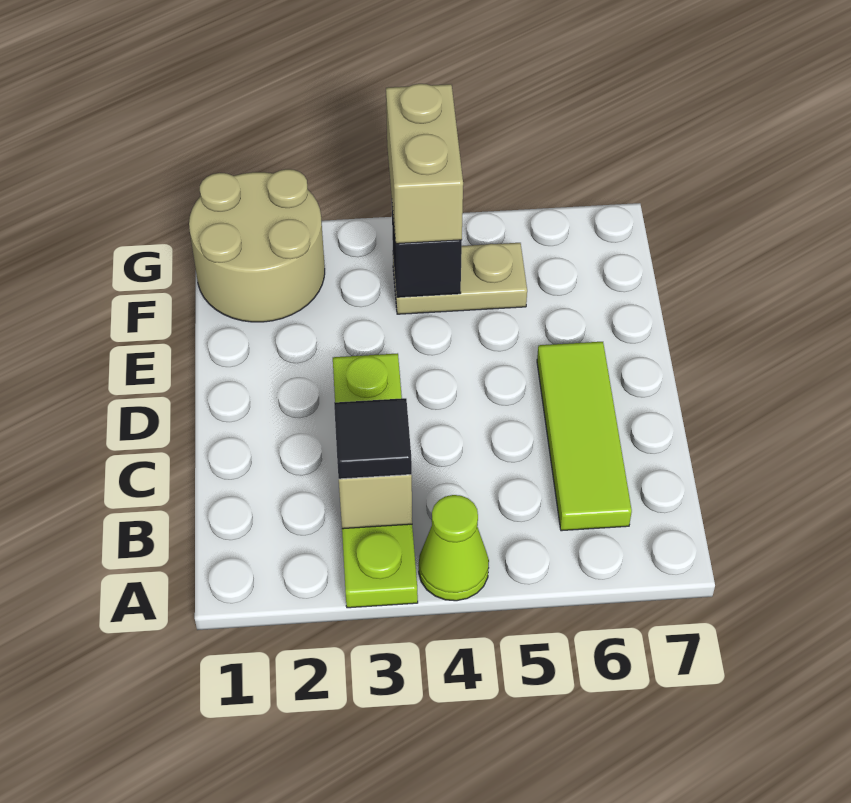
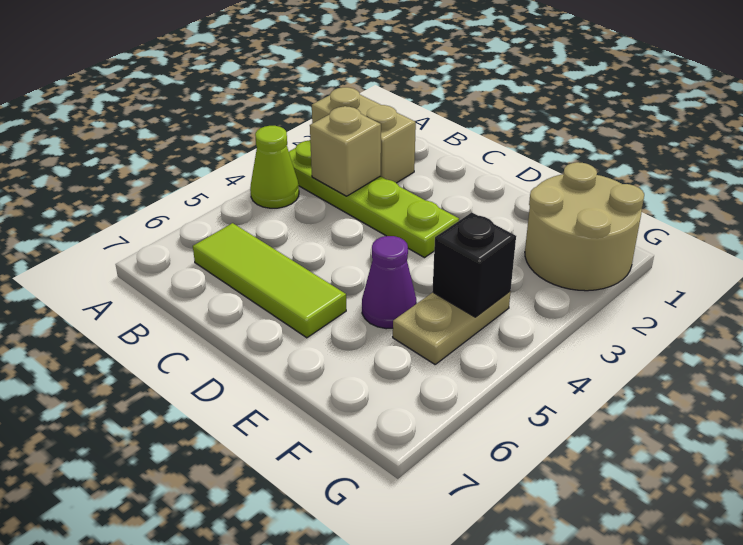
black tile B3 level 3 -> none
none -> purple cone E5 level 1
tan brick F4:G4 level 3 -> tan brick A2:B2 level 1

